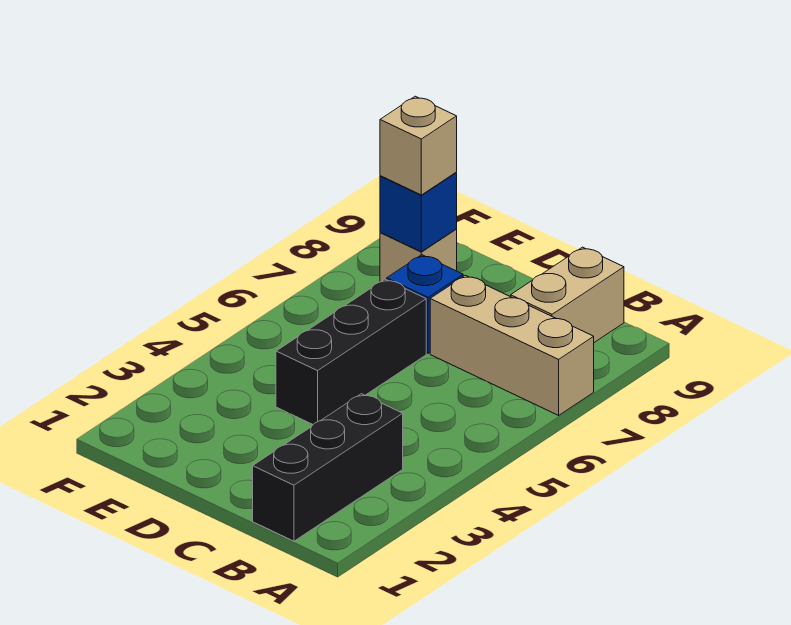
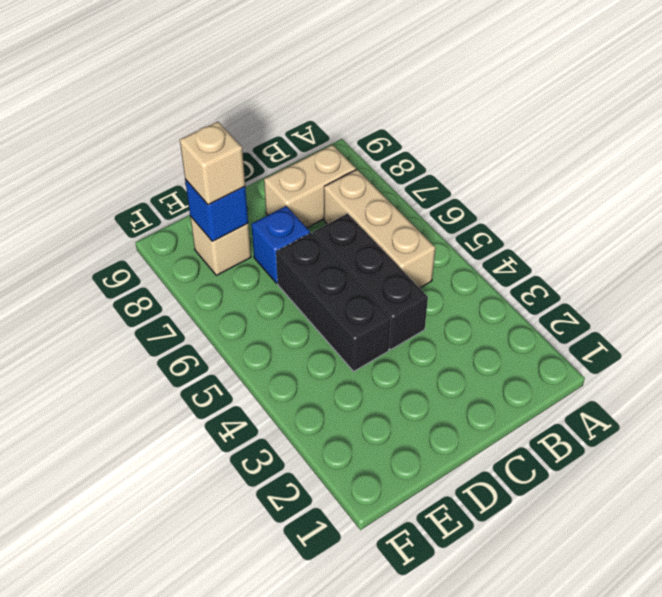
tan brick A7:C7 level 1 -> tan brick B5:B7 level 1
black brick B1:B3 level 1 -> black brick C4:C6 level 1
tan brick B8:B9 level 1 -> tan brick B8:C8 level 1

